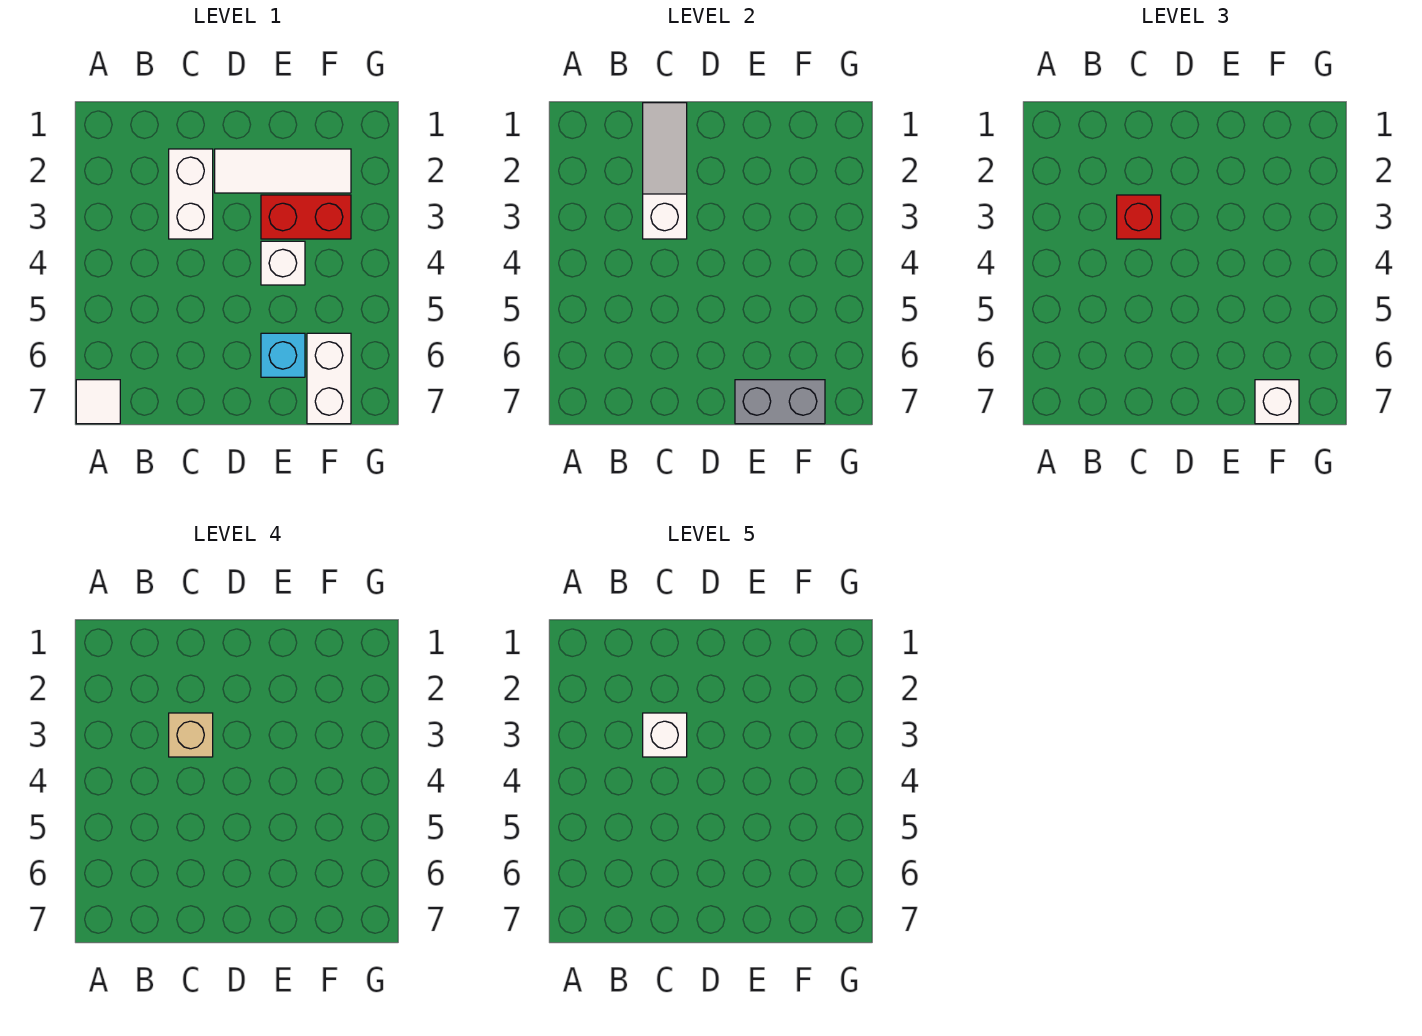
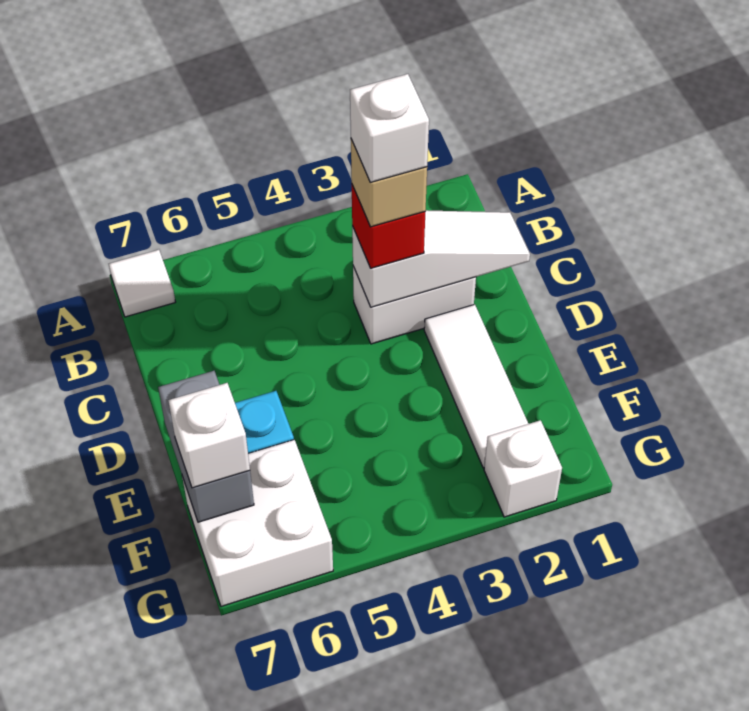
red brick E3:F3 level 1 -> none
white brick E4 level 1 -> white brick G2 level 1
white brick F6:F7 level 1 -> white brick F6:G7 level 1

